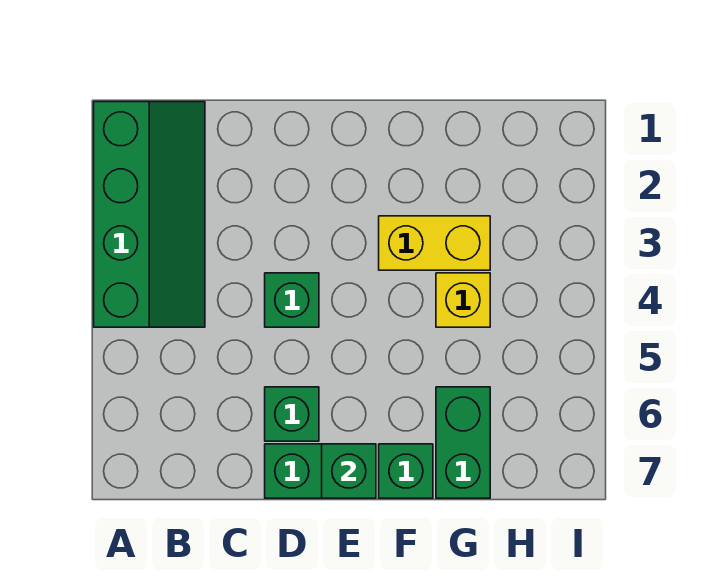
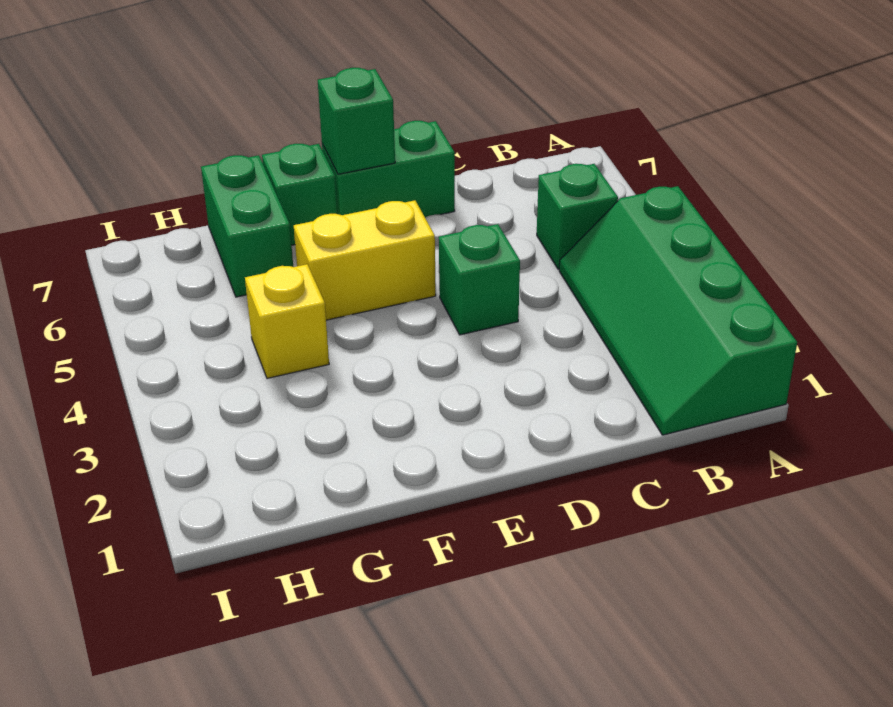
green brick D6 level 1 -> green brick B5 level 1
yellow brick F3:G3 level 1 -> yellow brick E5:F5 level 1

